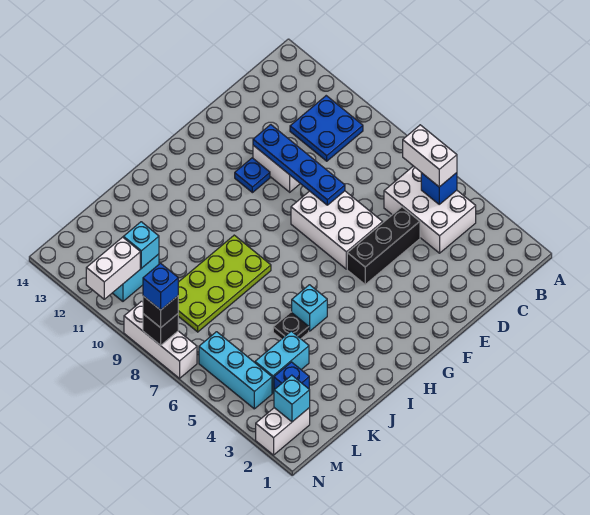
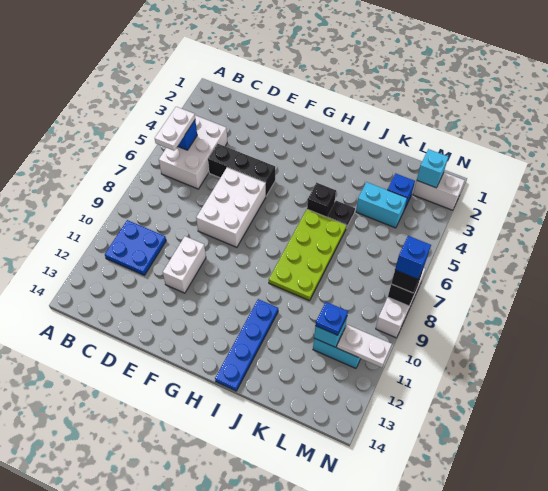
white brick B5:B6 level 3 -> white plate B5:B6 level 3
blue plate E8:E11 level 2 -> blue plate I11:I14 level 1
blue plate F11 level 1 -> blue plate L11 level 3
cyan brick I5 level 1 -> black brick I5 level 1
lime plate I8:L9 level 1 -> lime plate I6:J9 level 1
cyan brick M4:M6 level 1 -> none
white brick M11:N11 level 2 -> white plate M11:N11 level 2

